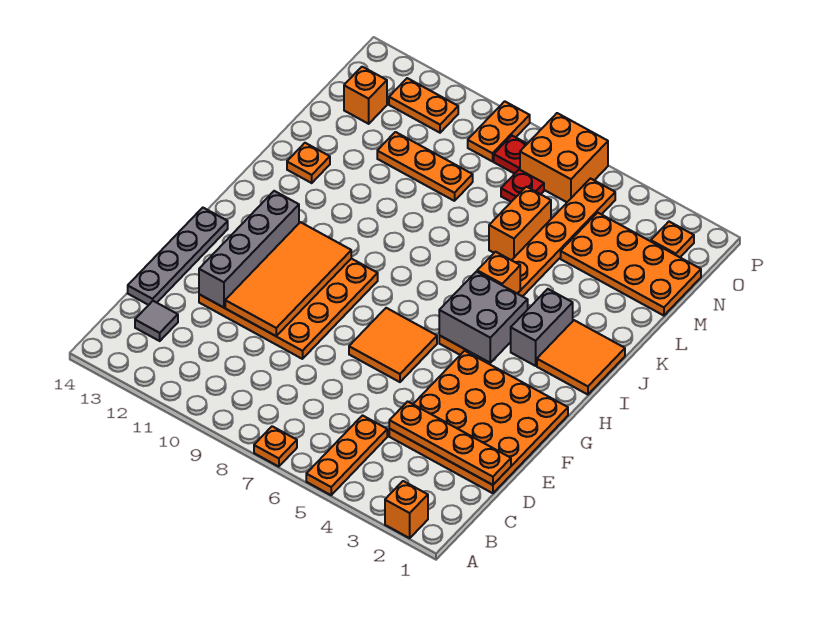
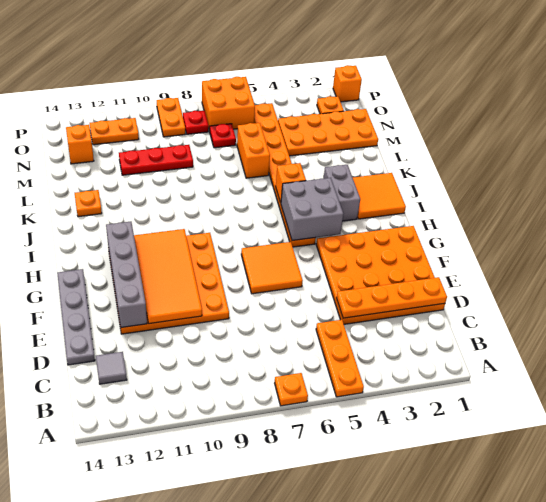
orange brick A2 level 1 -> orange brick P1 level 1
orange plate M9:M11 level 1 -> red plate M9:M11 level 1

